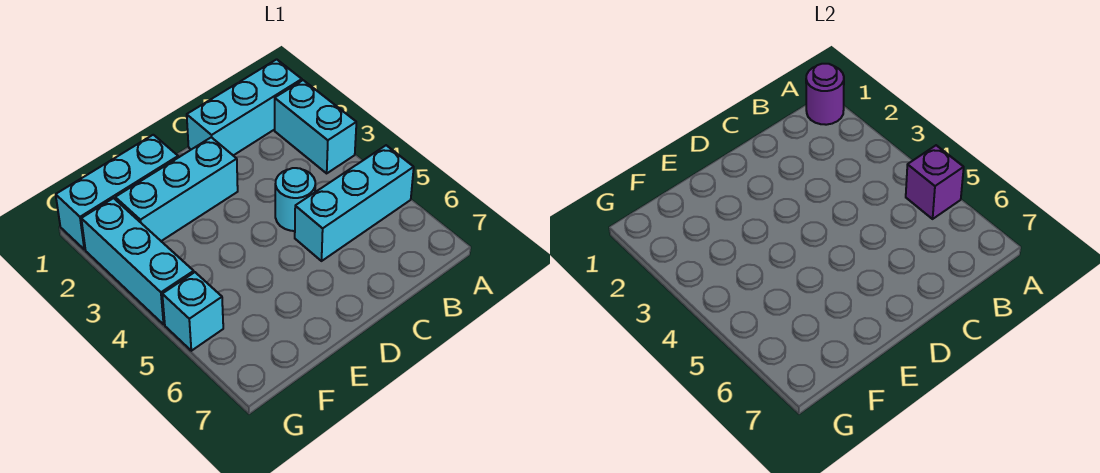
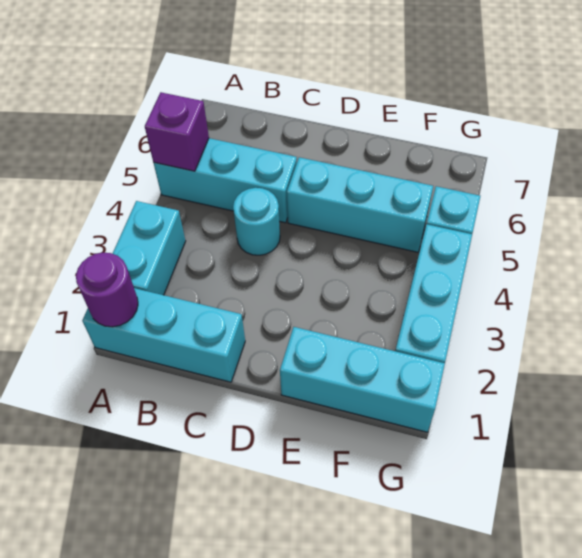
cyan brick D2:F2 level 1 -> cyan brick D5:F5 level 1

